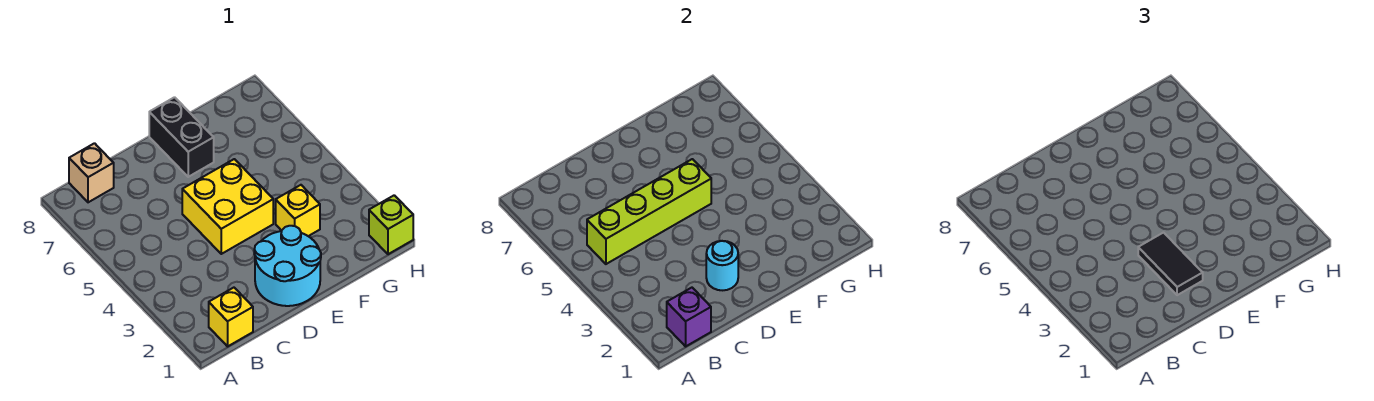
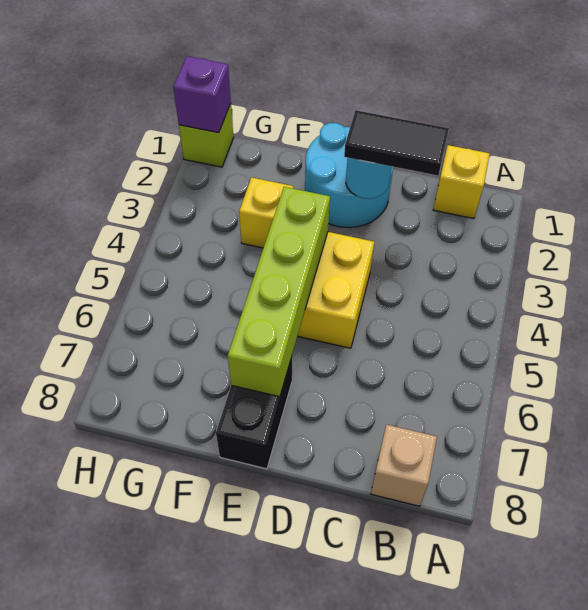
purple brick B1 level 2 -> purple brick H1 level 2
lime brick B5:E5 level 2 -> lime brick E4:E7 level 2
black tile D2:D3 level 3 -> black tile C2:D2 level 3

